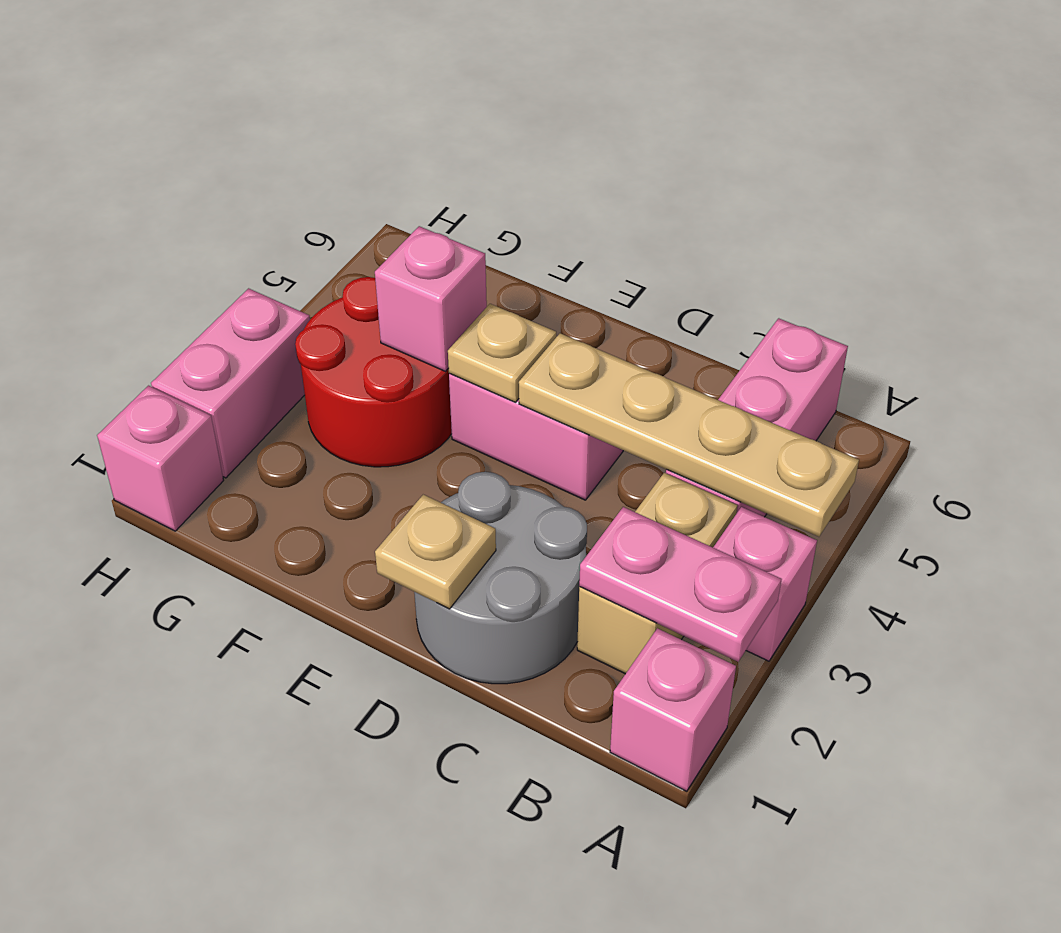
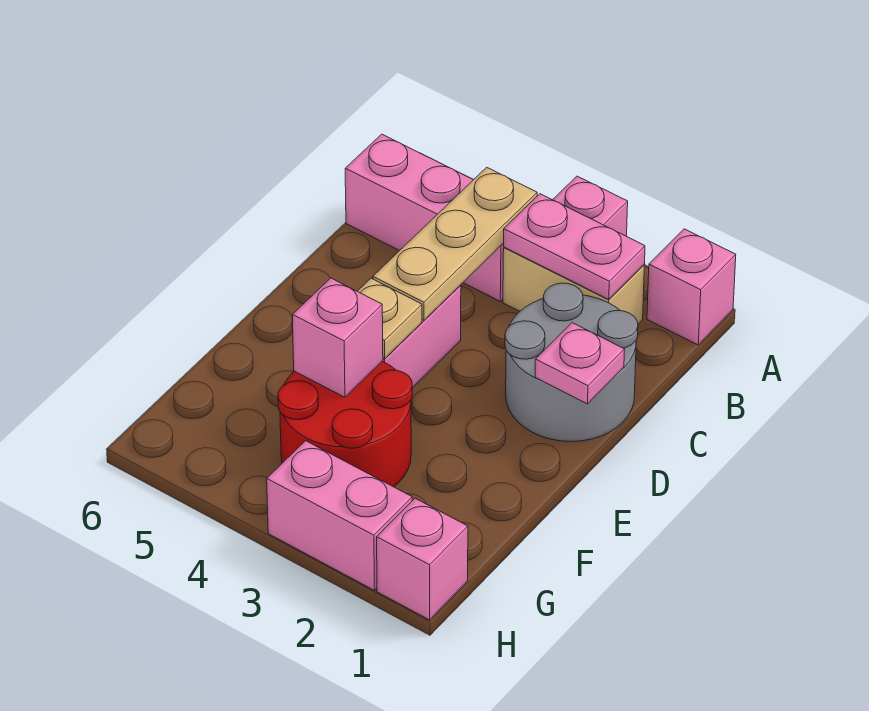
pink plate A2:B2 level 2 -> pink plate B2:B3 level 2
tan plate A4:D4 level 2 -> tan plate B4:D4 level 2
tan plate D1 level 2 -> pink plate D1 level 2

